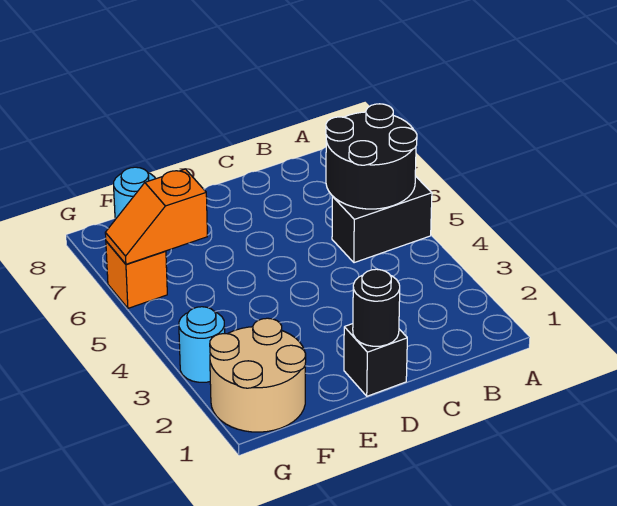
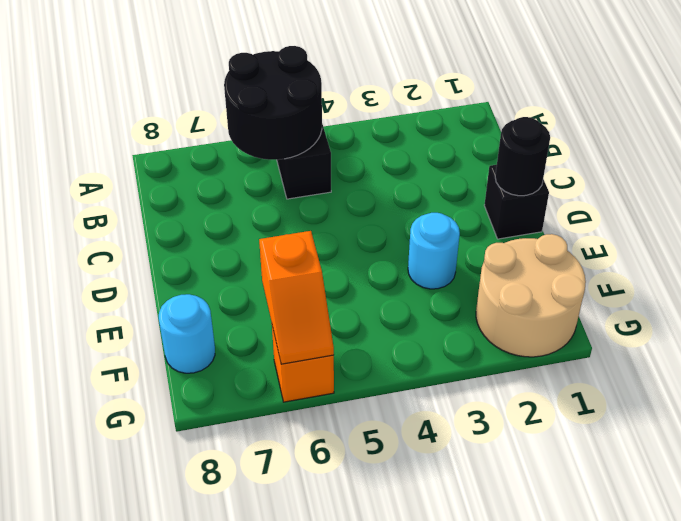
cyan round brick G3 level 1 -> cyan round brick E3 level 1

